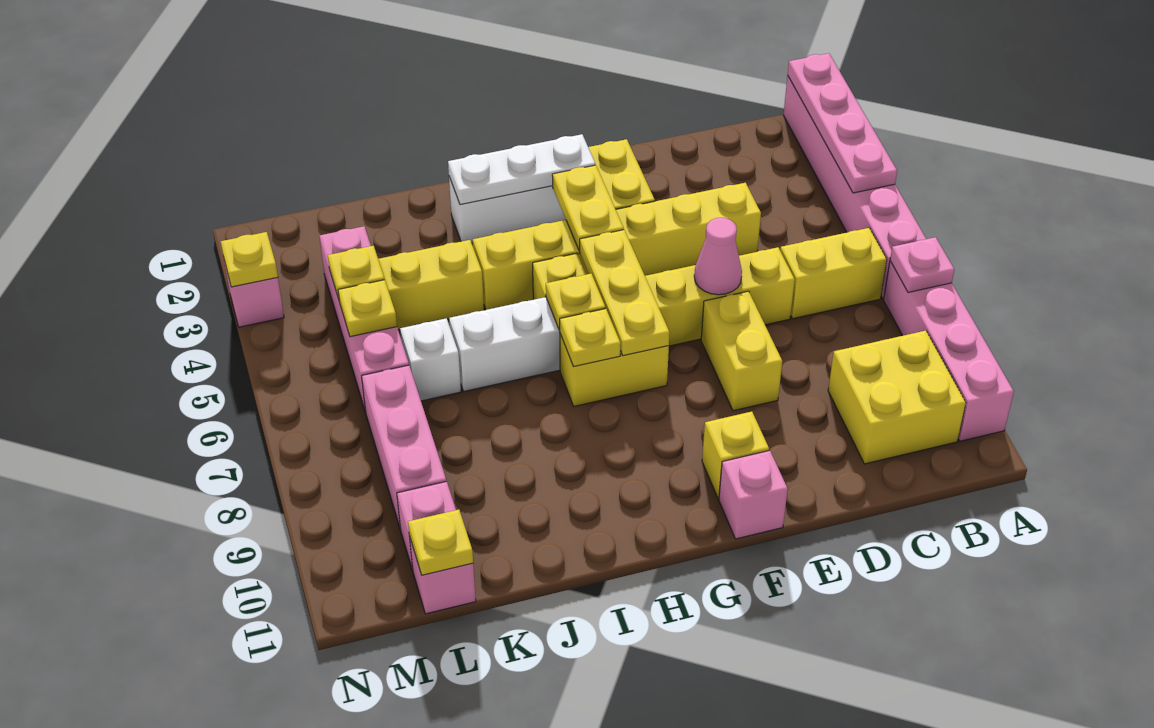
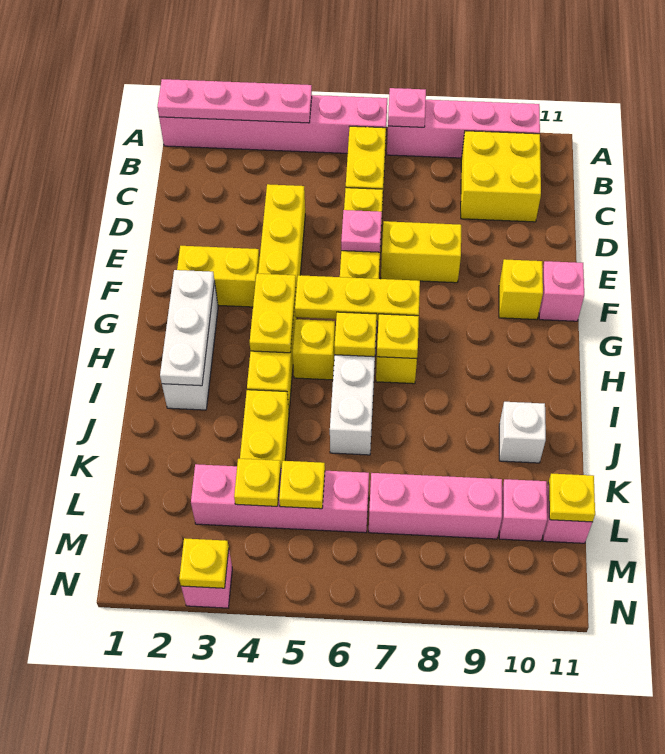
pink cone E6 level 2 -> pink plate E6 level 2
yellow plate G3:G4 level 2 -> yellow plate G4:H4 level 2
white brick K6 level 1 -> white brick J10 level 1

